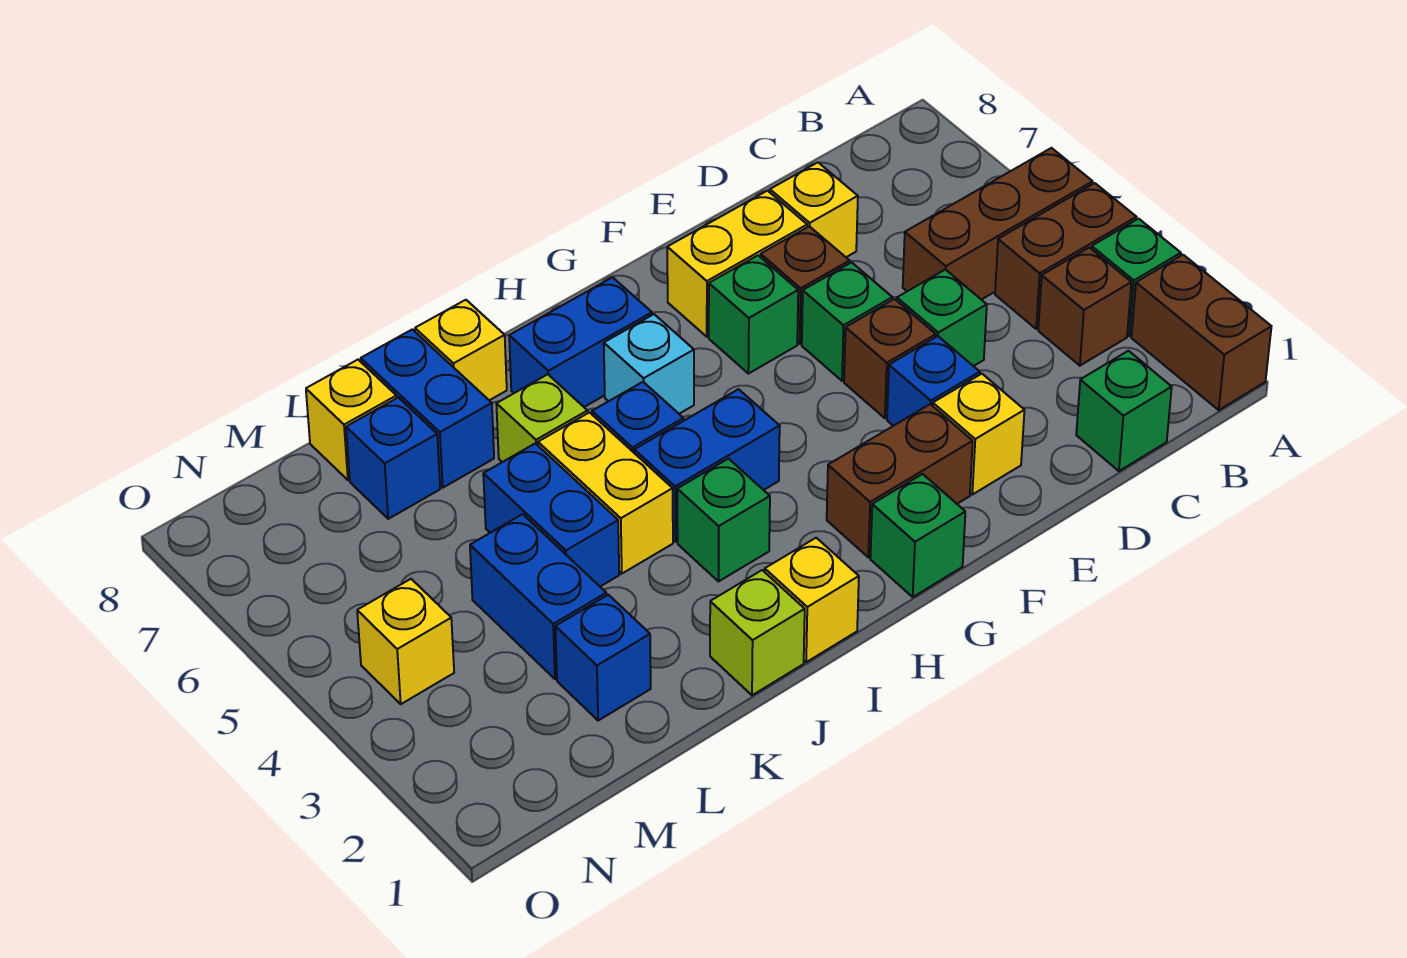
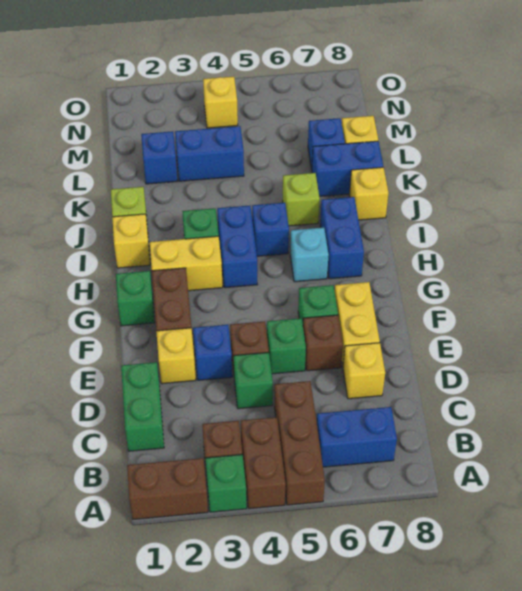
green brick C1 level 1 -> green brick C1:D1 level 1
yellow brick J4:J5 level 1 -> yellow brick H2:H3 level 1
blue brick K4:K5 level 1 -> blue brick B6:B7 level 1

